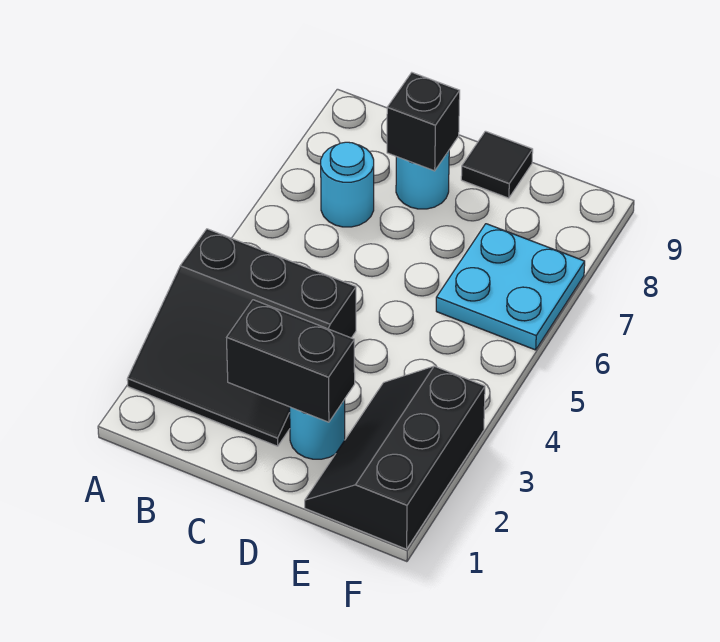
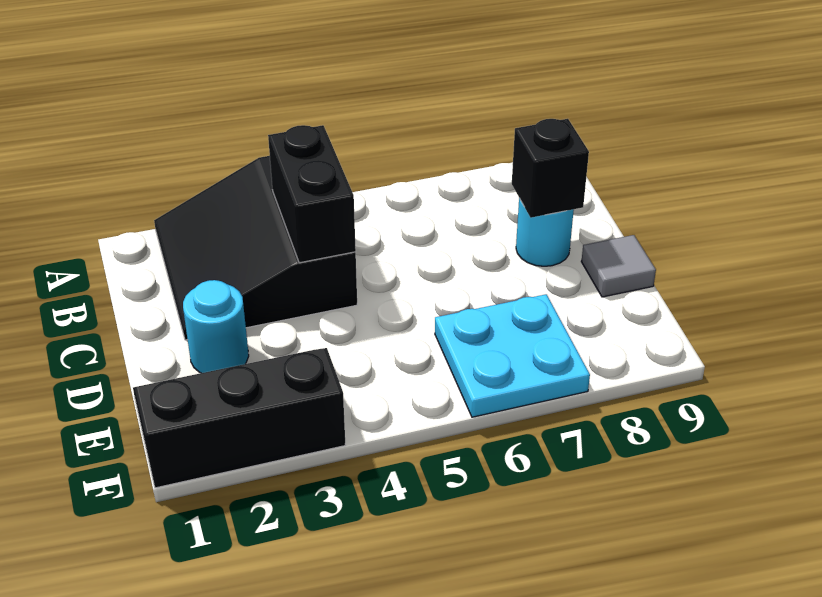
cyan round brick B7 level 1 -> none
black brick C2:D2 level 2 -> black brick B4:C4 level 2
black tile D9 level 1 -> grey tile D9 level 1

